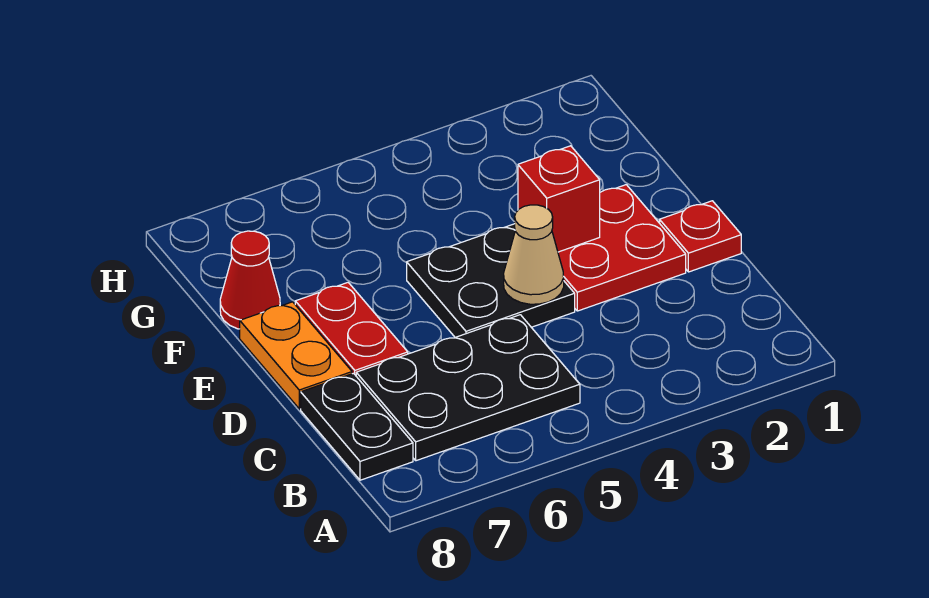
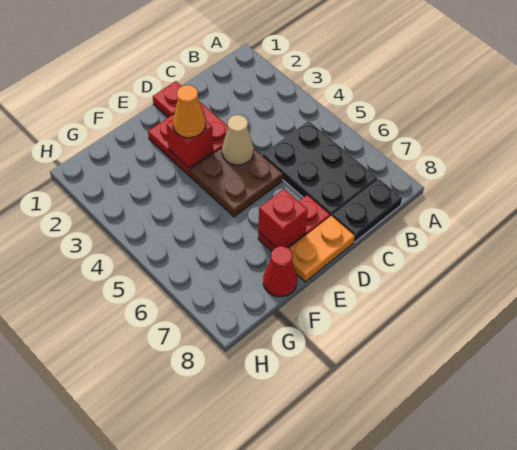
black plate D4:E5 level 1 -> brown plate D4:E5 level 1
none -> orange cone E3 level 3
none -> red brick E7 level 2

